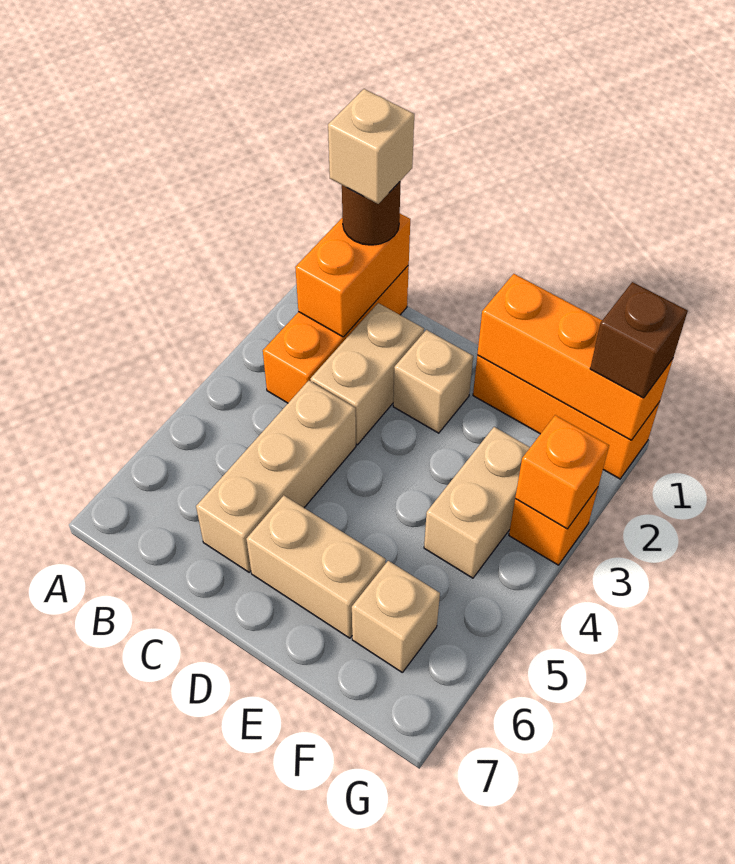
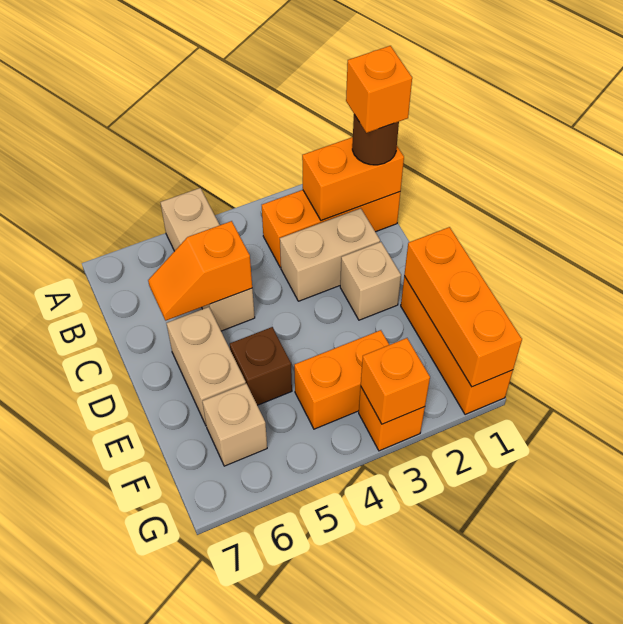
tan brick B1 level 4 -> orange brick B1 level 4
tan brick C4:C6 level 1 -> tan brick A5:C5 level 1
none -> orange slope C5:C6 level 2 top 5
tan brick F3:F4 level 1 -> orange brick F3:F4 level 1
brown brick G1 level 3 -> brown brick E5 level 1

